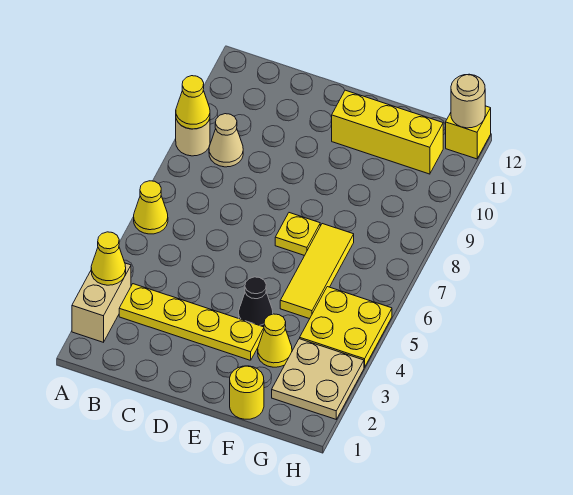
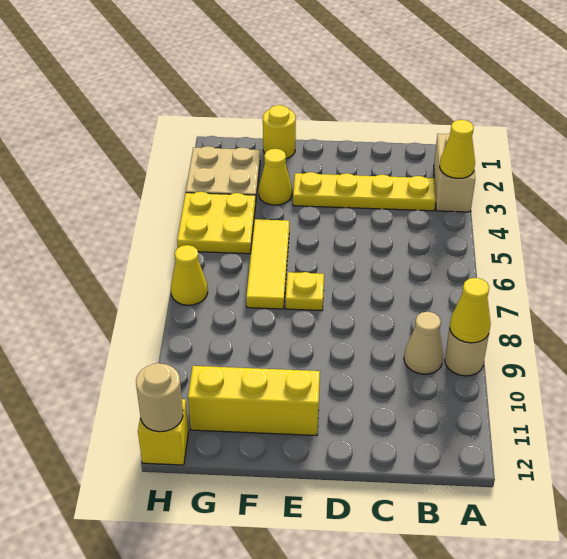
yellow cone A6 level 1 -> yellow cone H7 level 1
black cone E4 level 1 -> none

